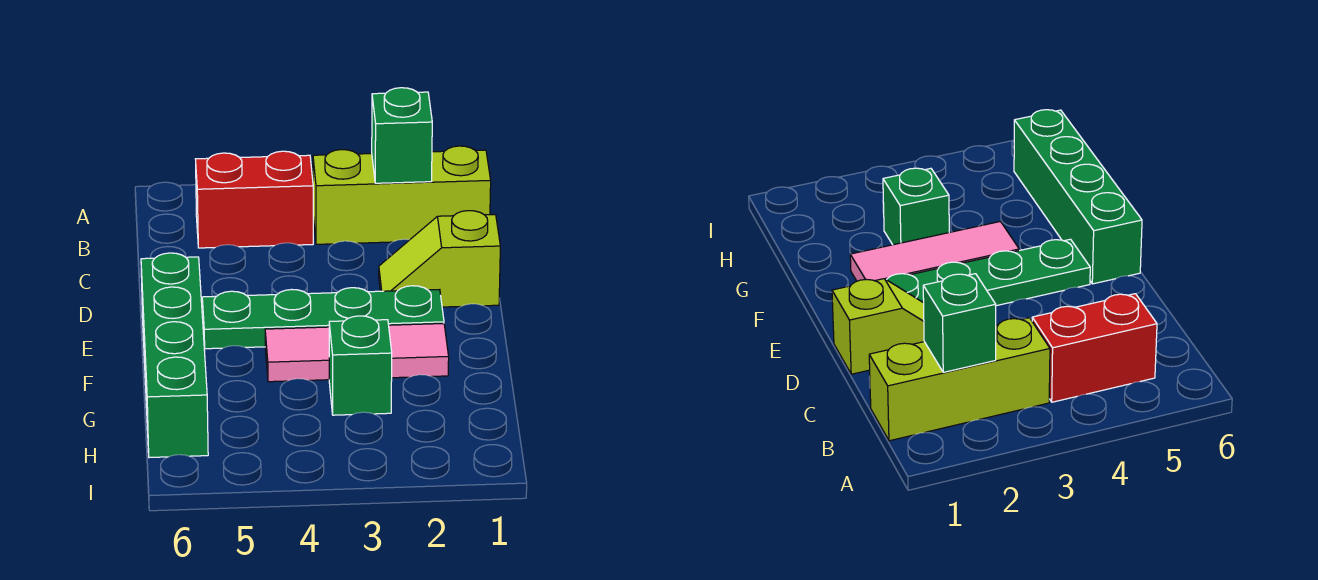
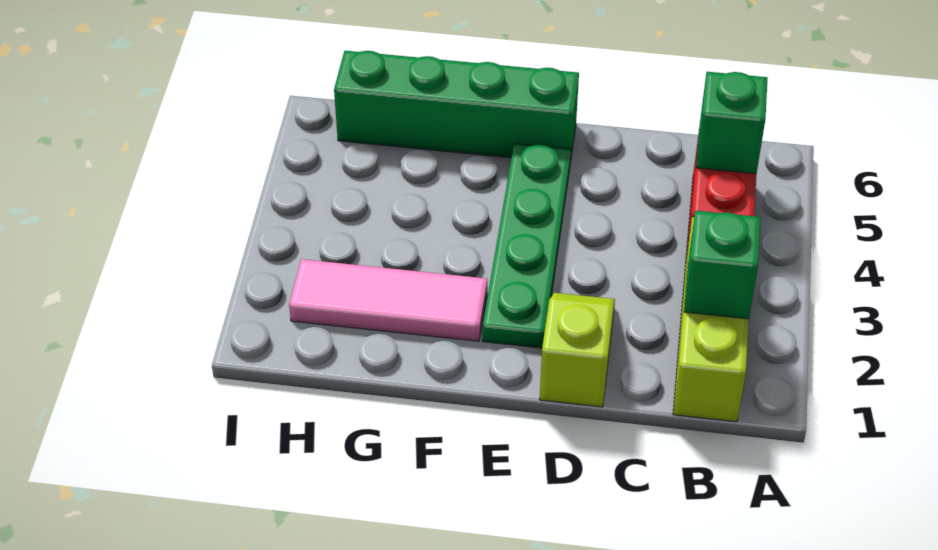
pink tile F2:F4 level 1 -> pink tile F2:H2 level 1
green brick G3 level 1 -> green brick B5 level 2

